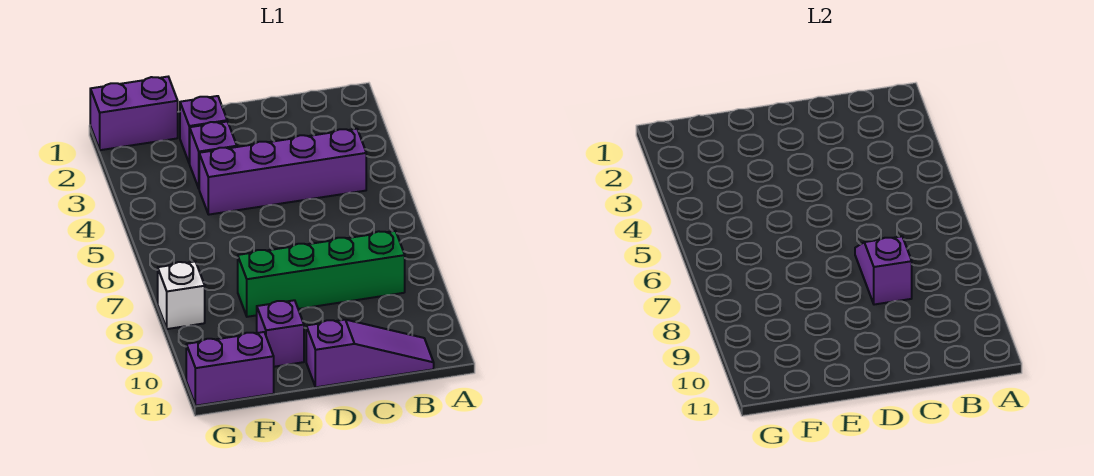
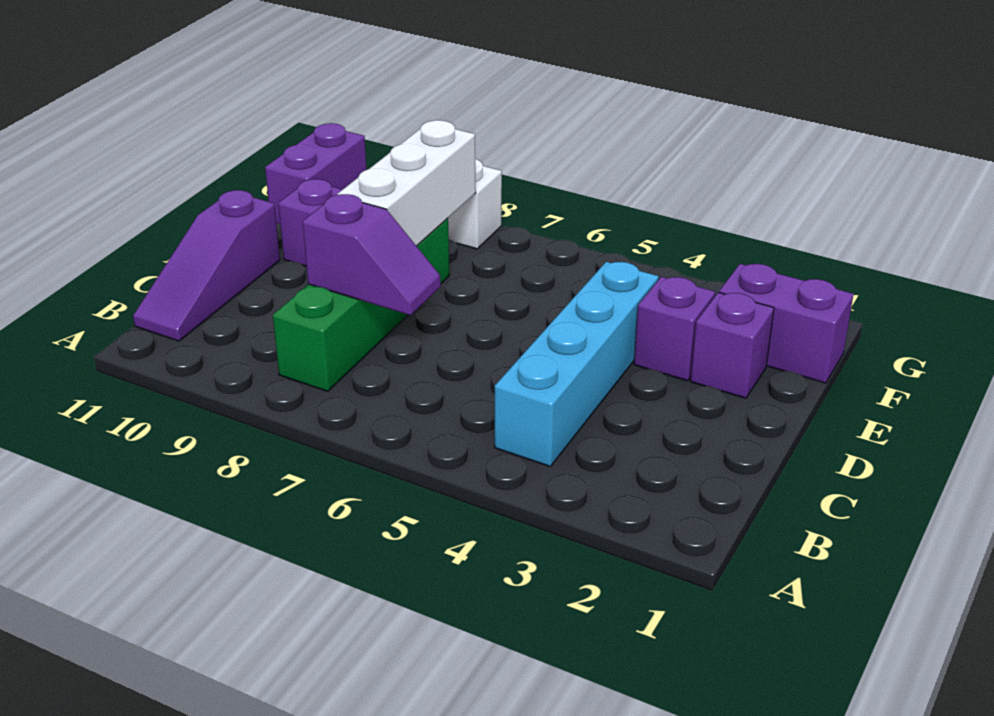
purple brick B4:E4 level 1 -> cyan brick B4:E4 level 1
none -> white brick D8:F8 level 2
purple brick F1:G1 level 1 -> purple brick F1:F2 level 1

